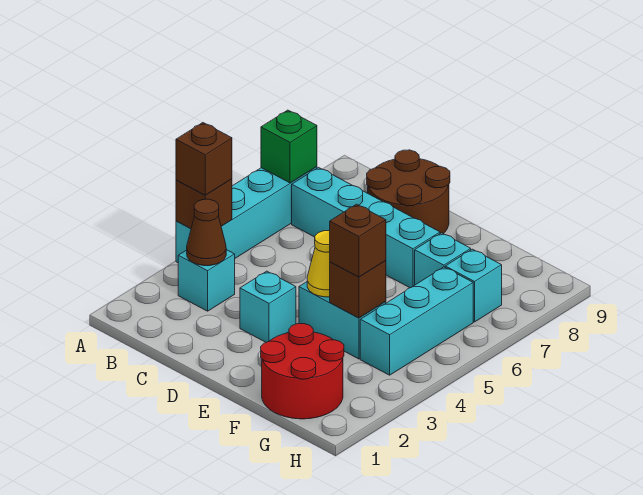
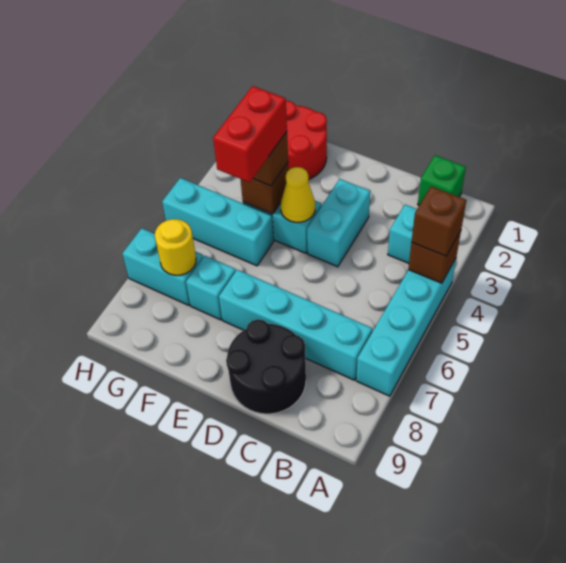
green brick A7 level 2 -> green brick B1 level 1
brown cone B3 level 2 -> none
brown round brick C8:D9 level 1 -> black round brick C8:D9 level 1
cyan brick D3 level 1 -> cyan brick D3:D4 level 1
none -> red brick F4:F5 level 4
cyan brick G4:G6 level 1 -> cyan brick F5:H5 level 1
cyan brick G7 level 1 -> cyan brick G7:H7 level 1
none -> yellow round brick G7 level 2

